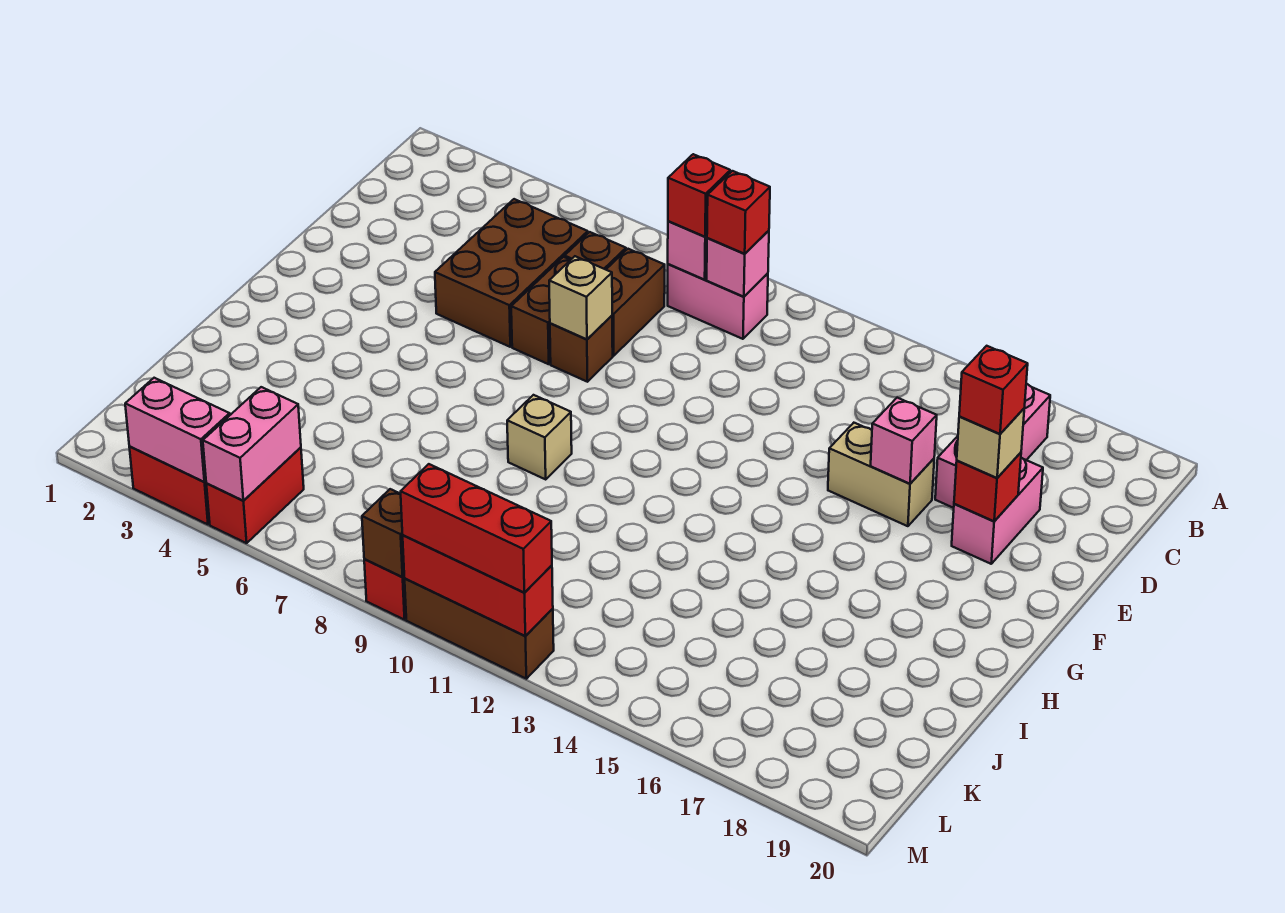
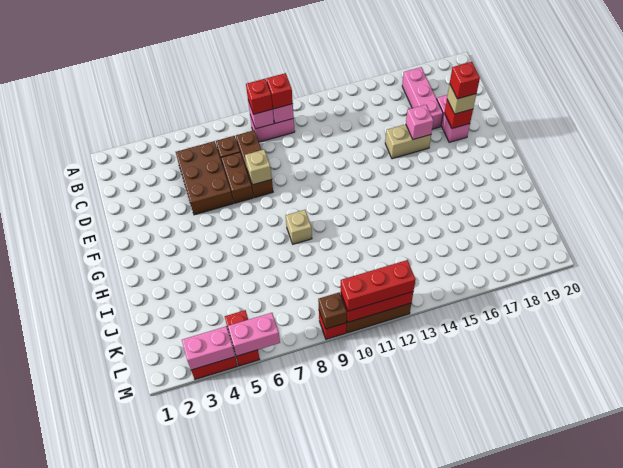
pink brick L5:M5 level 2 -> pink brick M5:M6 level 2

